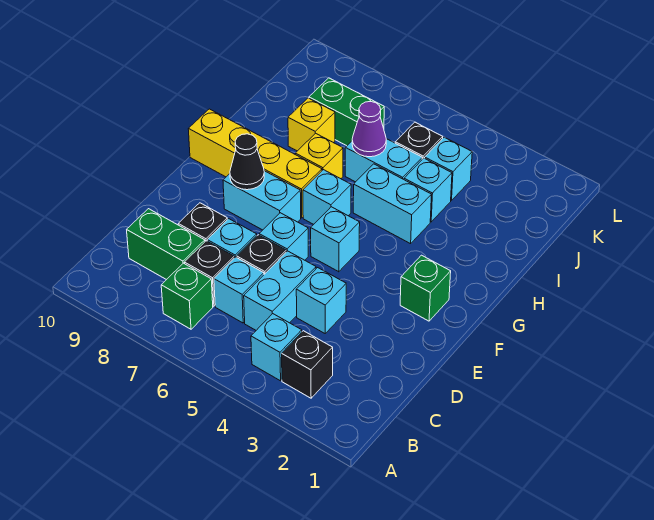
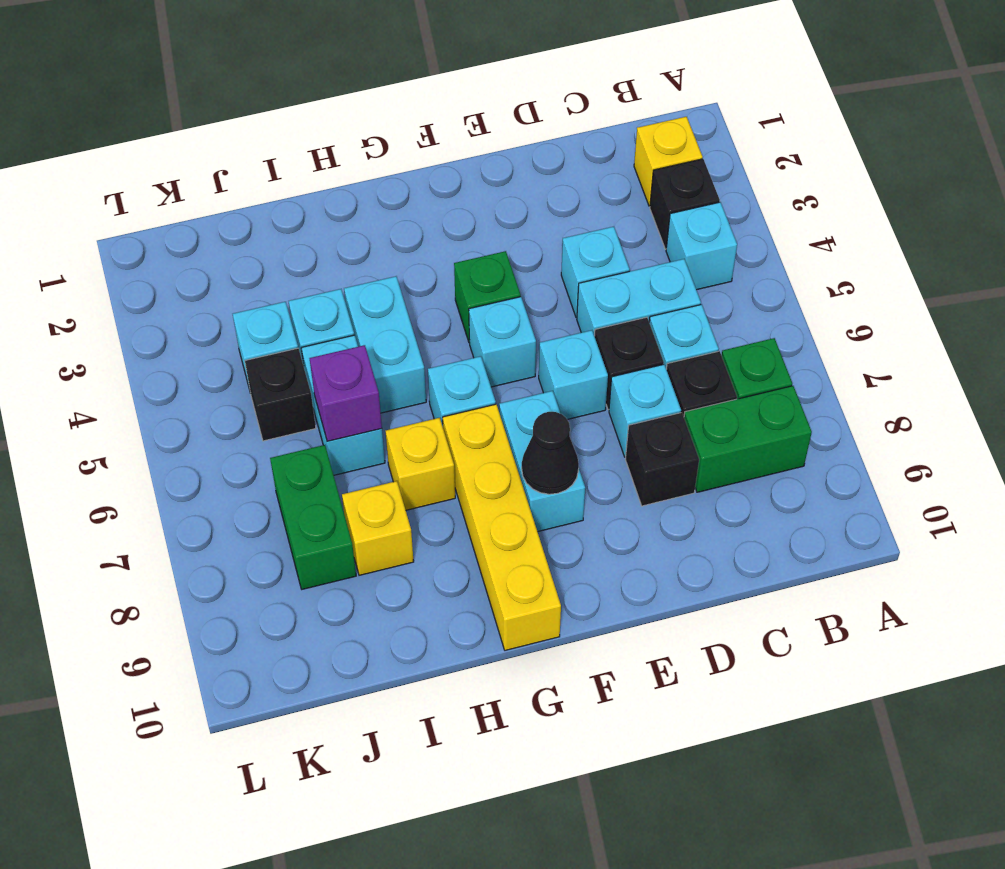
none -> yellow brick B2 level 1
green brick C8:C9 level 1 -> green brick B8:C8 level 1
green brick F2 level 1 -> green brick F4 level 1
purple cone I6 level 2 -> purple brick I6 level 2

